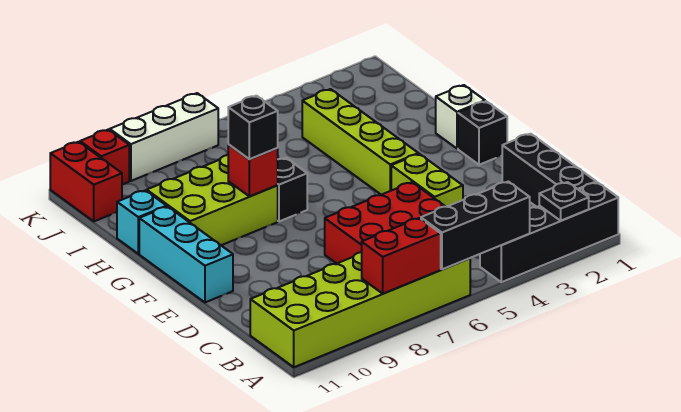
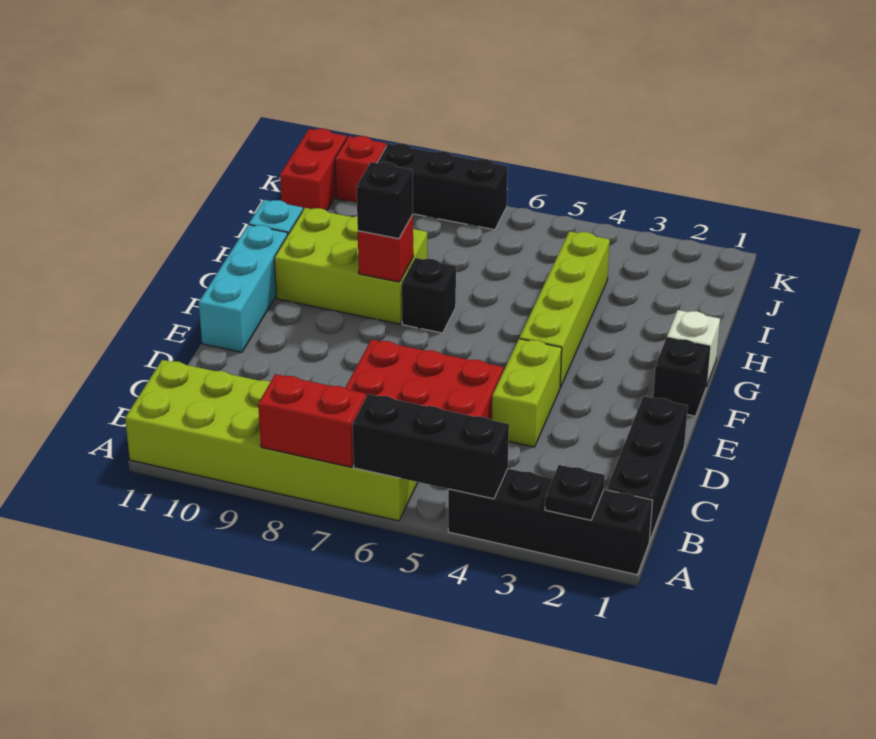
white brick K7:K9 level 1 -> black brick K7:K9 level 1

